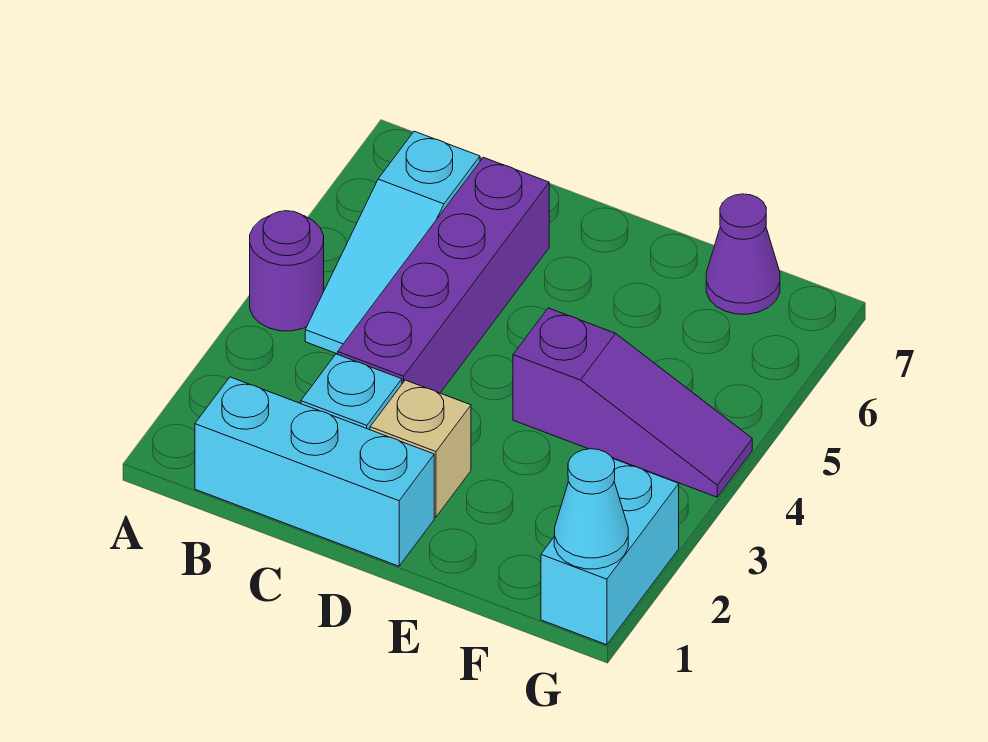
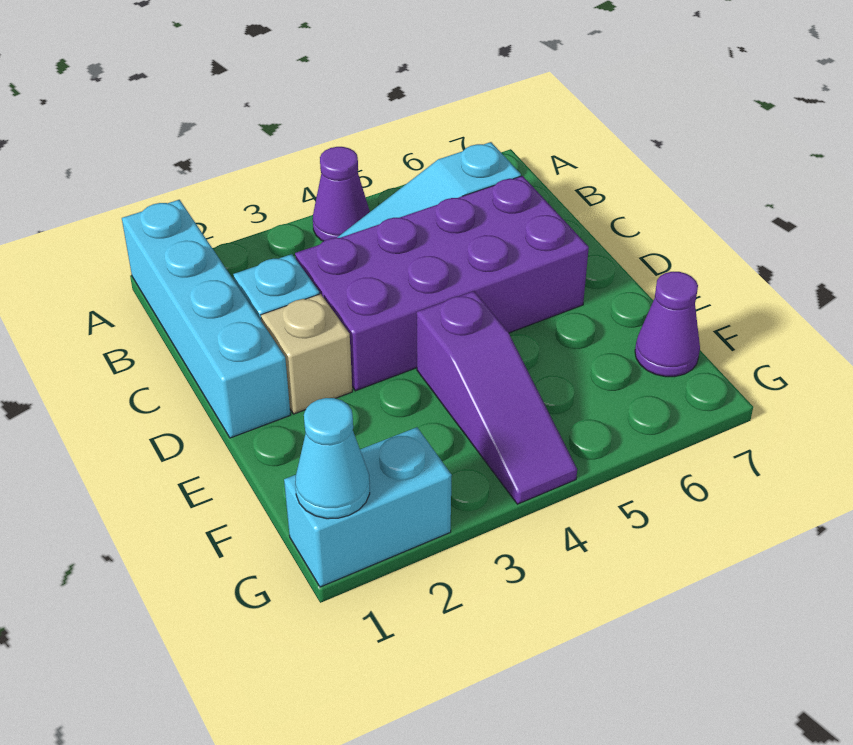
purple round brick A4 level 1 -> purple cone A4 level 1
cyan brick B1:D1 level 1 -> cyan brick A1:D1 level 1
purple brick C3:C6 level 1 -> purple brick C3:D6 level 1

